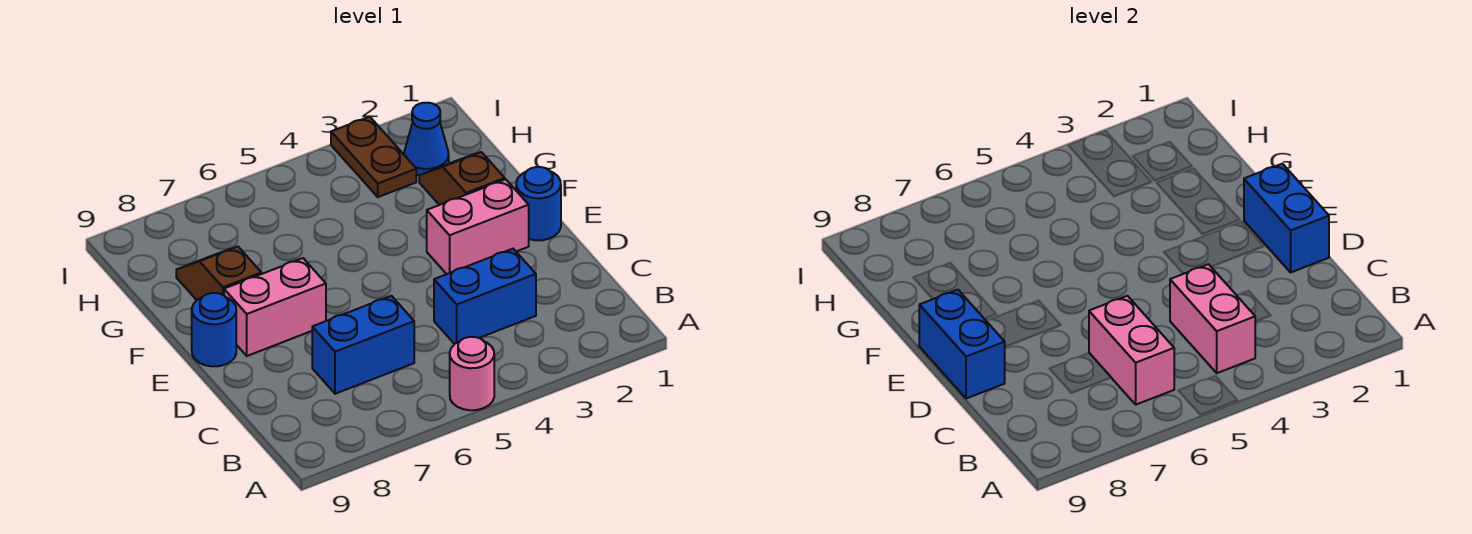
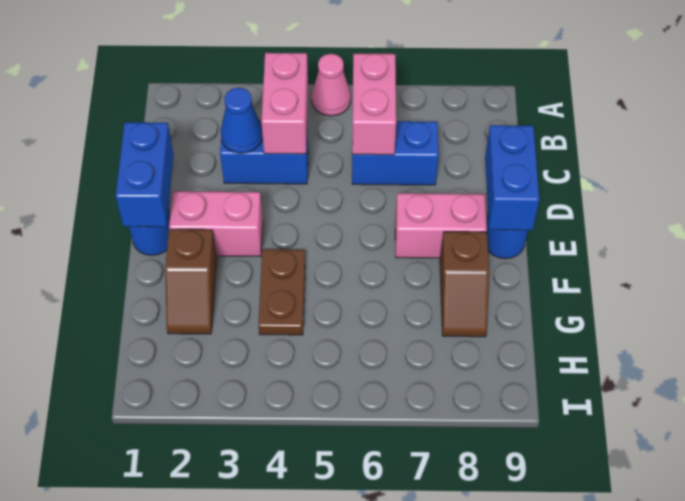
pink round brick A5 level 1 -> pink cone A5 level 1
blue cone H2 level 1 -> blue cone C3 level 2
brown plate H3:I3 level 1 -> brown plate F4:G4 level 1

